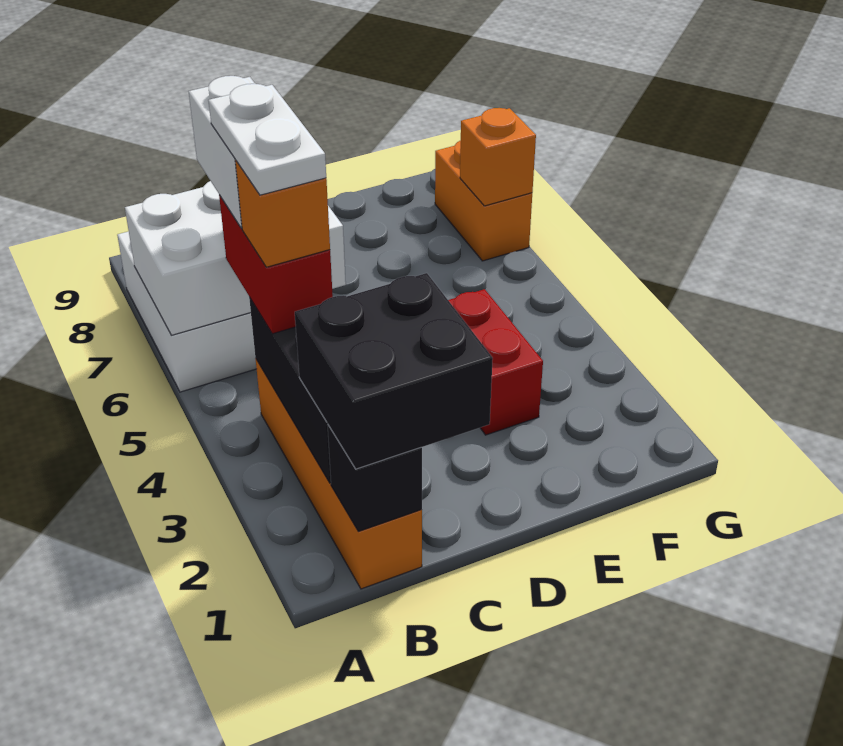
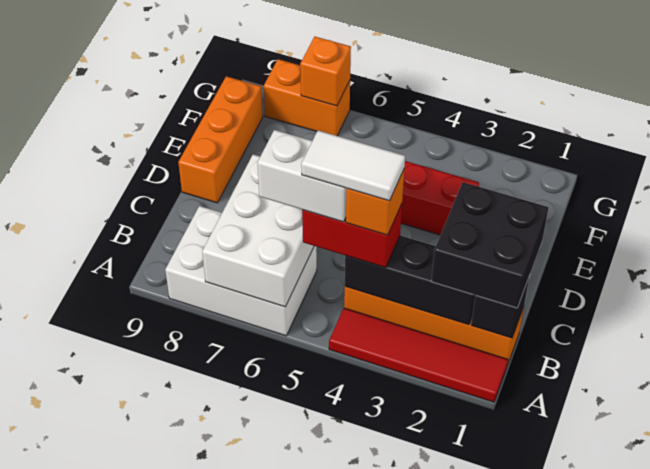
none -> red tile A1:A4 level 1
white plate B4:B5 level 5 -> white tile B4:B5 level 5
none -> orange brick D9:F9 level 1

